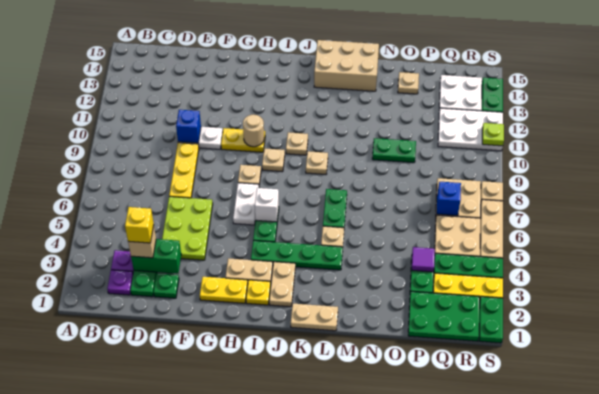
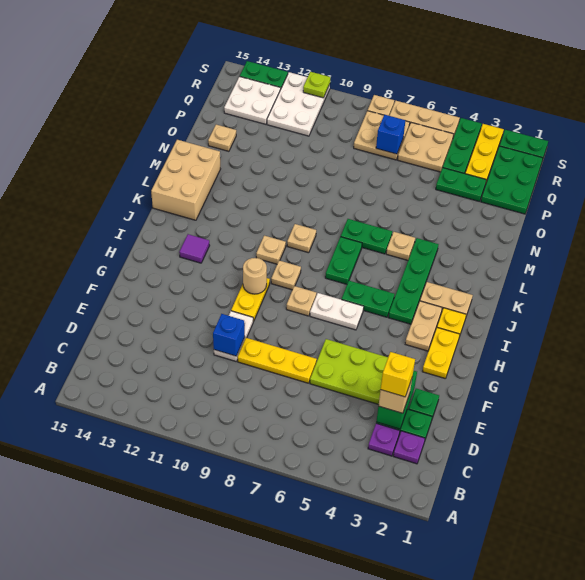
white brick I6 level 2 -> none
tan plate K1:L1 level 1 -> none
green plate N10:O10 level 1 -> green plate J7:K7 level 1
purple tile P4 level 2 -> purple tile I13 level 1

